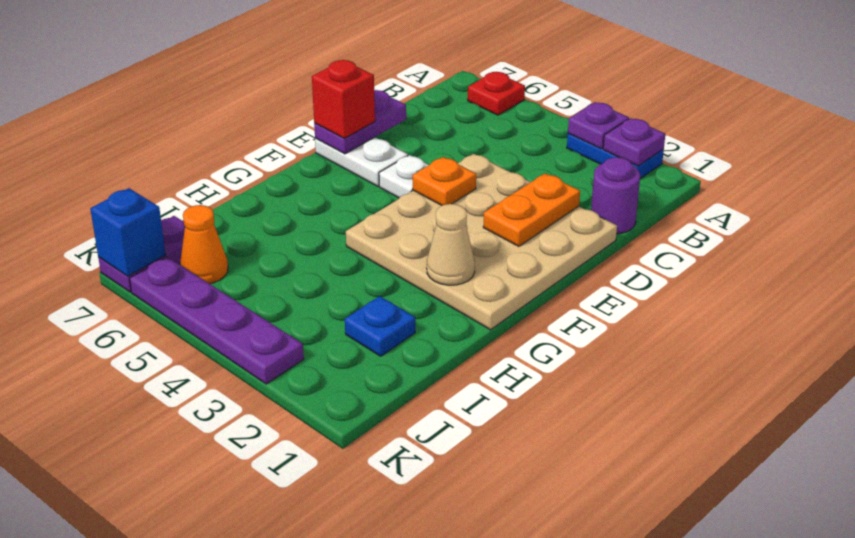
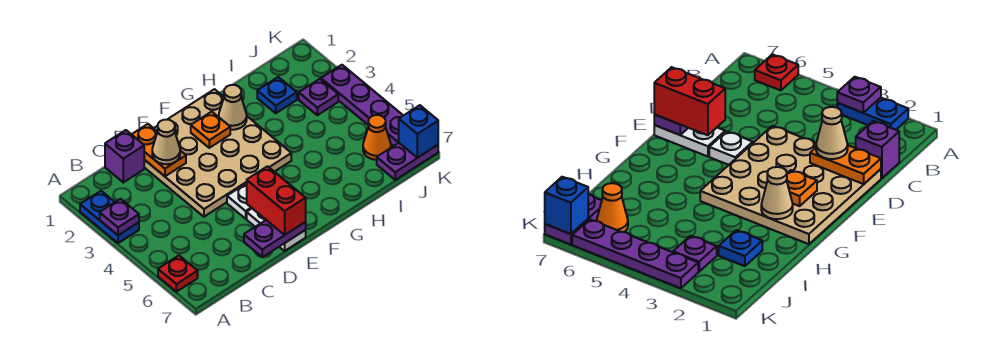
purple plate A2 level 2 -> purple plate J3 level 1
purple round brick C1 level 1 -> purple brick C1 level 1
orange plate D2:E2 level 2 -> orange plate D1:D2 level 2
none -> tan cone D2 level 3
orange plate E4 level 2 -> orange plate F2 level 2
red brick E7 level 3 -> red brick E6:E7 level 3

